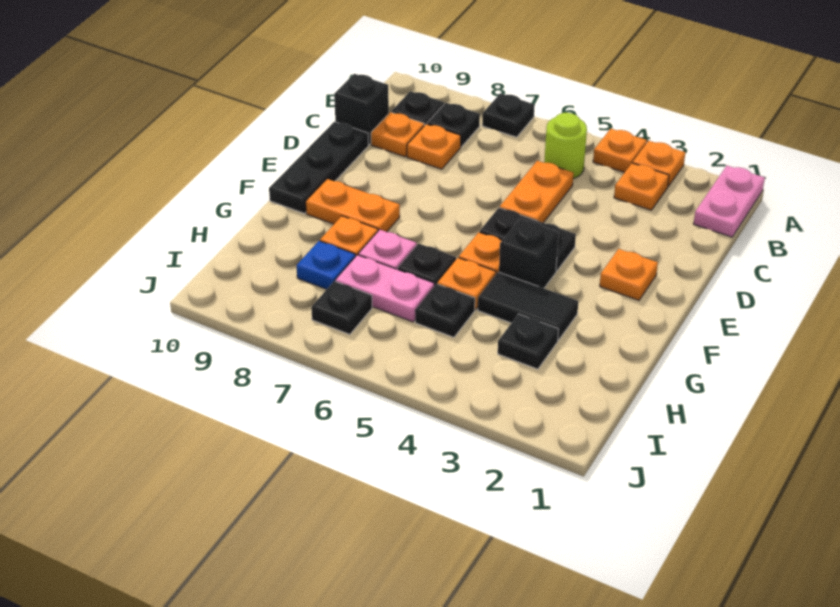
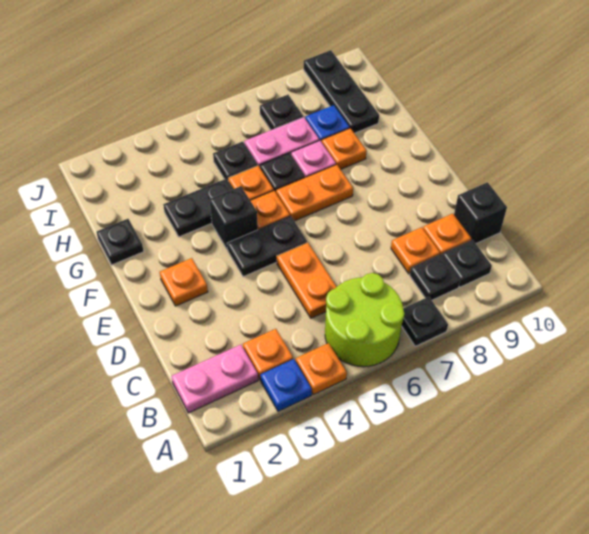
pink plate A1:B1 level 1 -> pink plate B1:B2 level 1
orange plate A3 level 1 -> blue plate A3 level 1
lime round brick B5 level 1 -> lime round brick A5:B6 level 1
black plate D10:F10 level 1 -> black plate H9:J9 level 1
orange plate F8:F9 level 1 -> orange plate F6:F7 level 1
black tile G3:G4 level 1 -> black plate G3:G4 level 1
black plate H3 level 1 -> black plate G1 level 1

